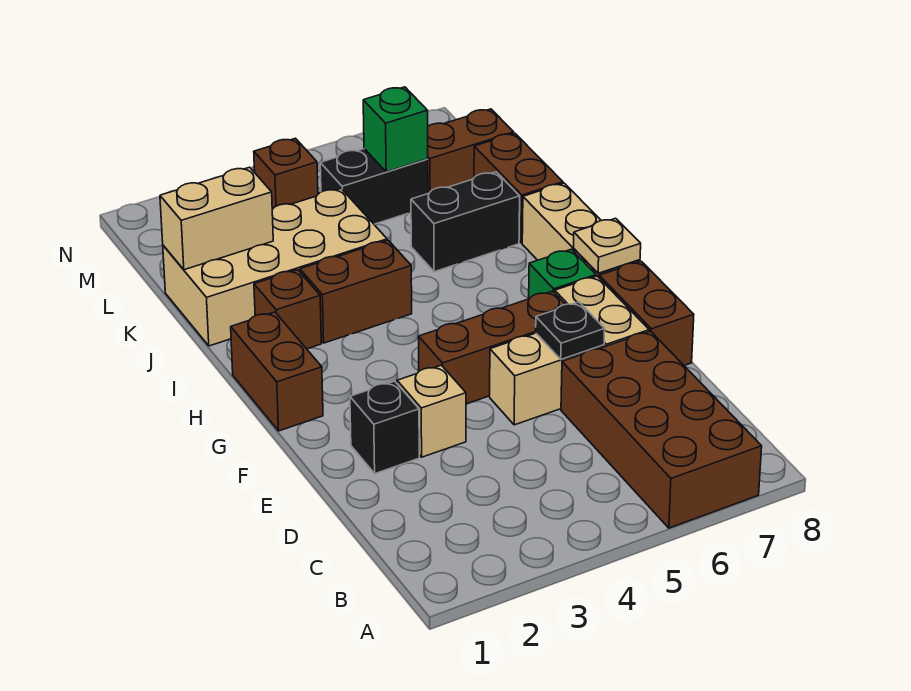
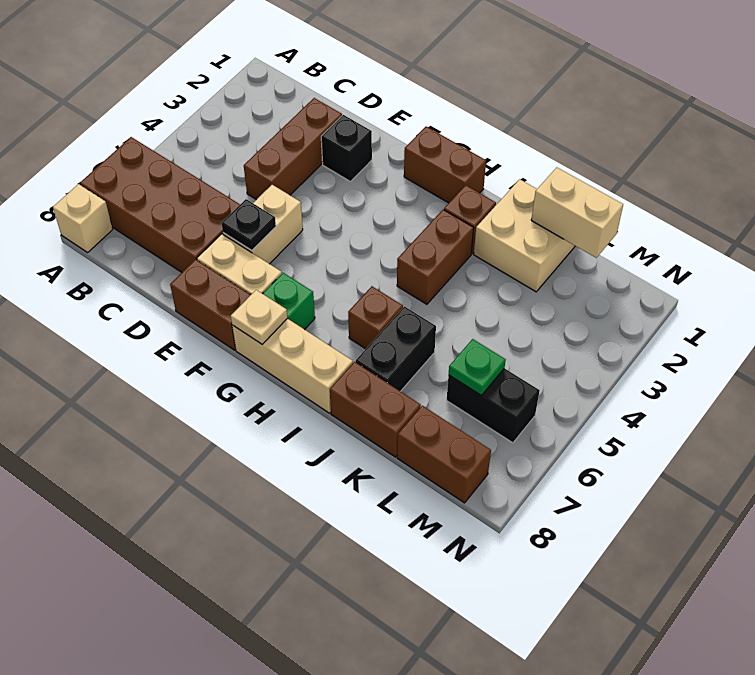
tan brick E3 level 1 -> tan brick A8 level 1
brown brick F4:F6 level 1 -> brown brick D2:D4 level 1
tan brick J1:K4 level 1 -> tan brick J1:K2 level 1
tan brick K1:K2 level 2 -> tan brick K1:L1 level 2
black brick L5:L6 level 1 -> black brick L6:M6 level 1
green brick L6 level 2 -> green plate L6 level 2
brown brick L7:L8 level 1 -> brown brick L8:M8 level 1
brown brick M4 level 1 -> brown brick I6 level 1

